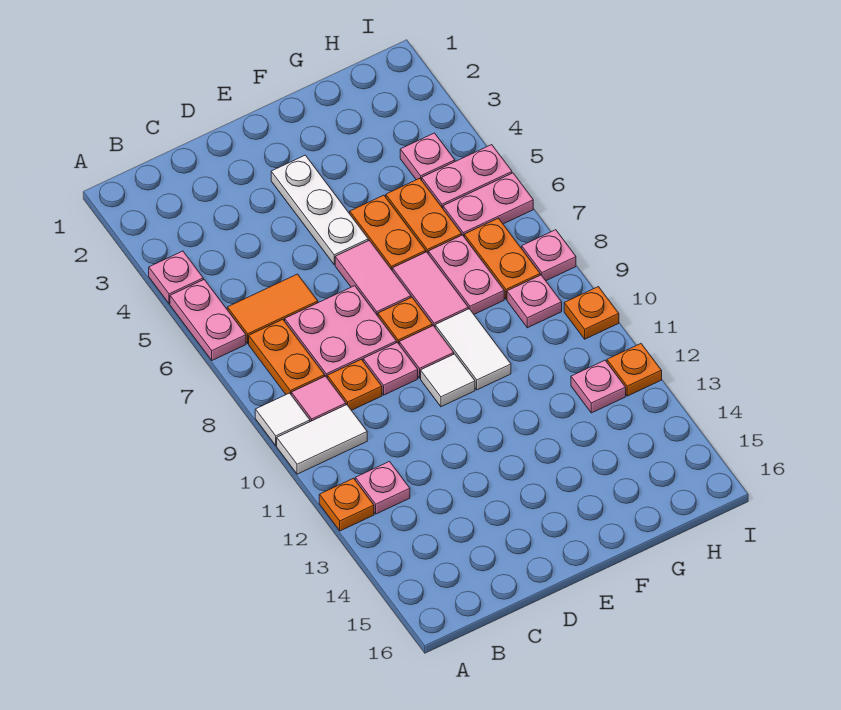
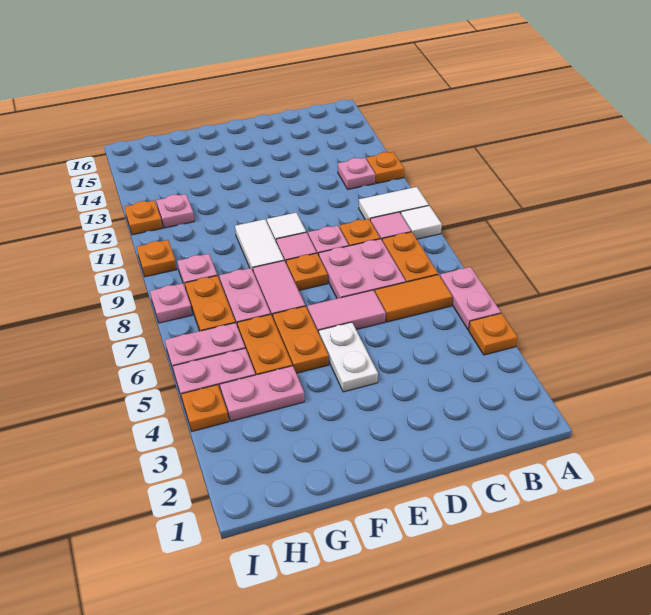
pink plate A4 level 1 -> orange plate A4 level 1
white plate E3:E5 level 1 -> white plate E4:E5 level 1
pink tile E6:E7 level 1 -> pink tile D6:E6 level 1
pink plate H4 level 1 -> pink plate G4:H4 level 1
none -> orange plate I4 level 1

